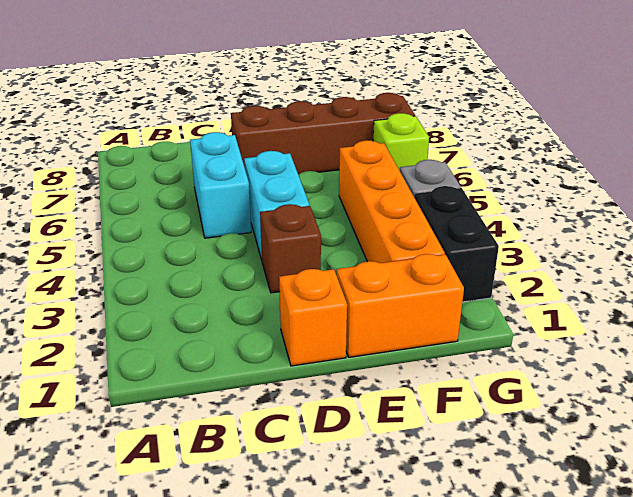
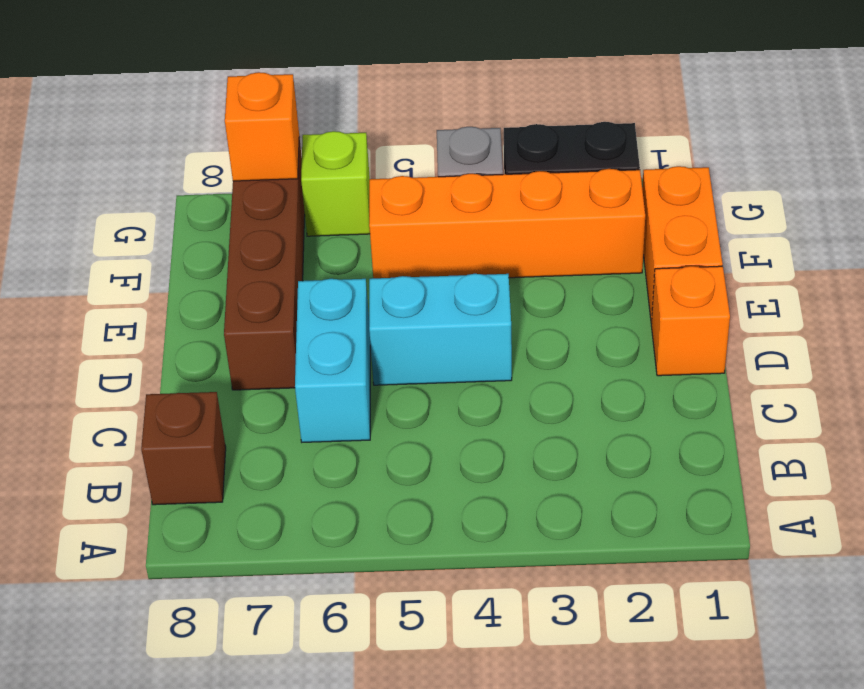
cyan brick C5:C6 level 1 -> cyan brick C6:D6 level 1
brown brick D3 level 1 -> brown brick B8 level 1
none -> orange brick G7 level 2

